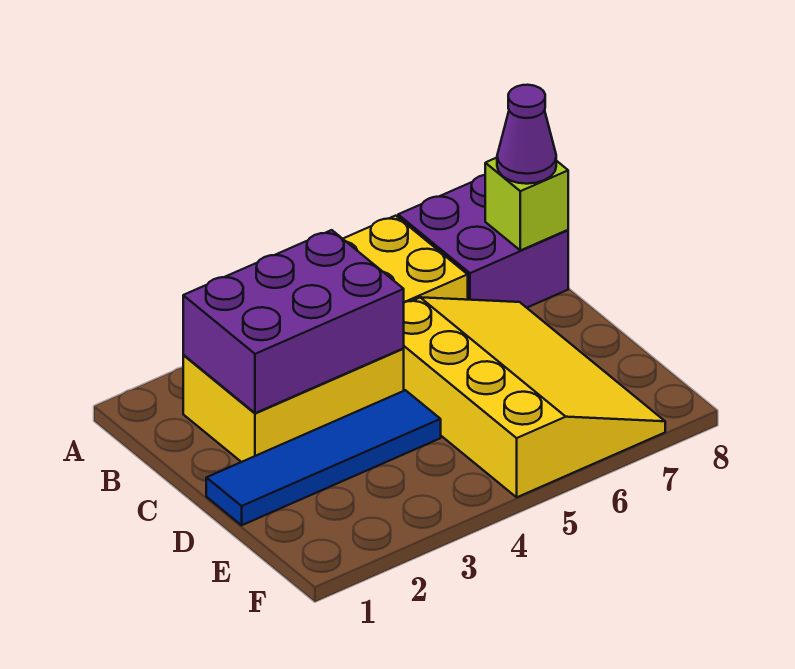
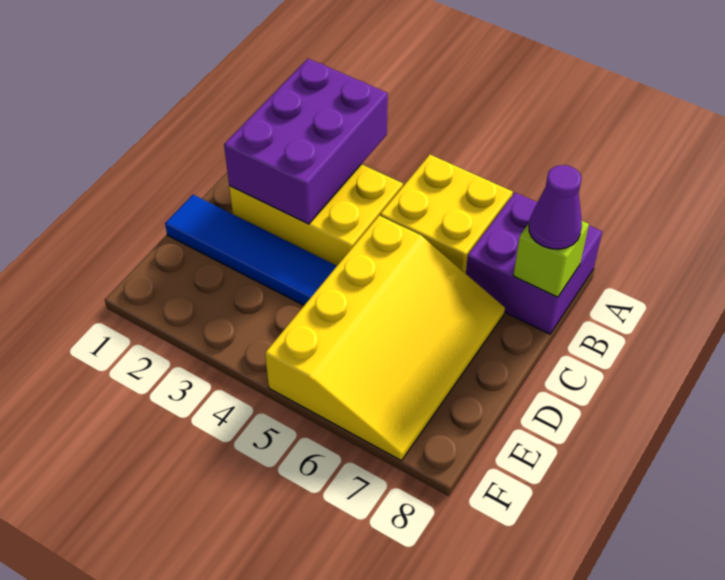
purple brick B2:C4 level 2 -> purple brick A2:C3 level 2

